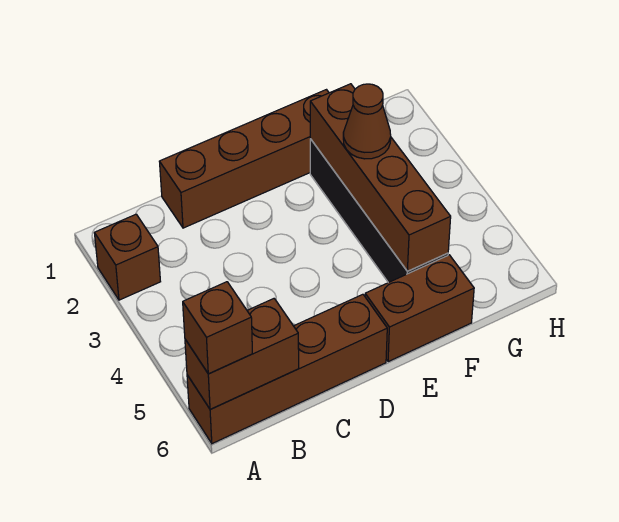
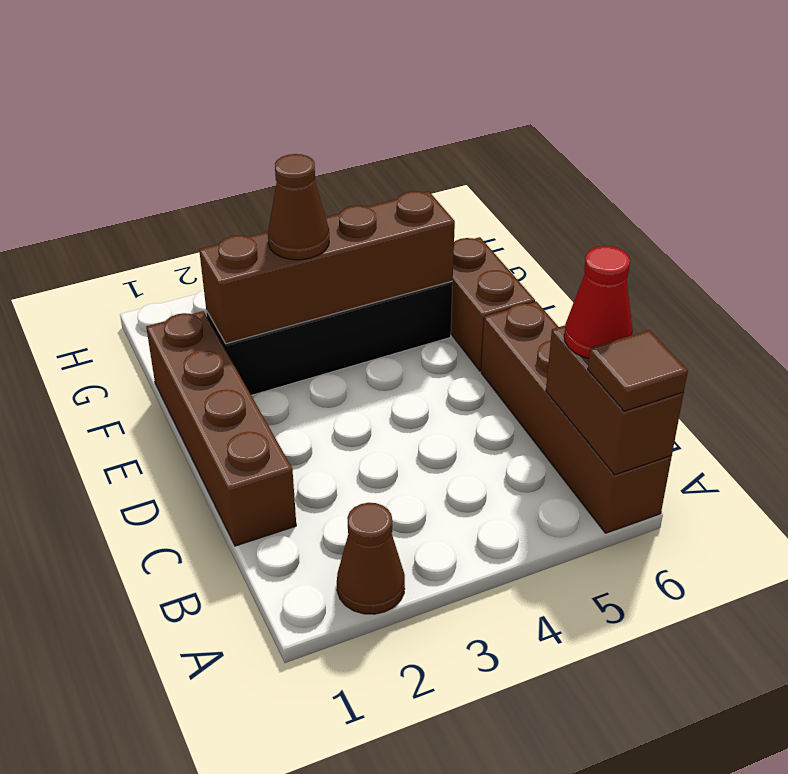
brown brick A2 level 1 -> brown cone A2 level 1
brown brick A6 level 3 -> brown tile A6 level 3
none -> red cone B6 level 3

